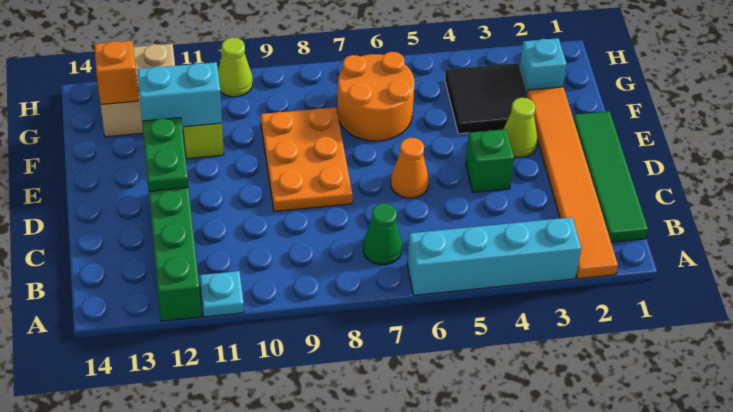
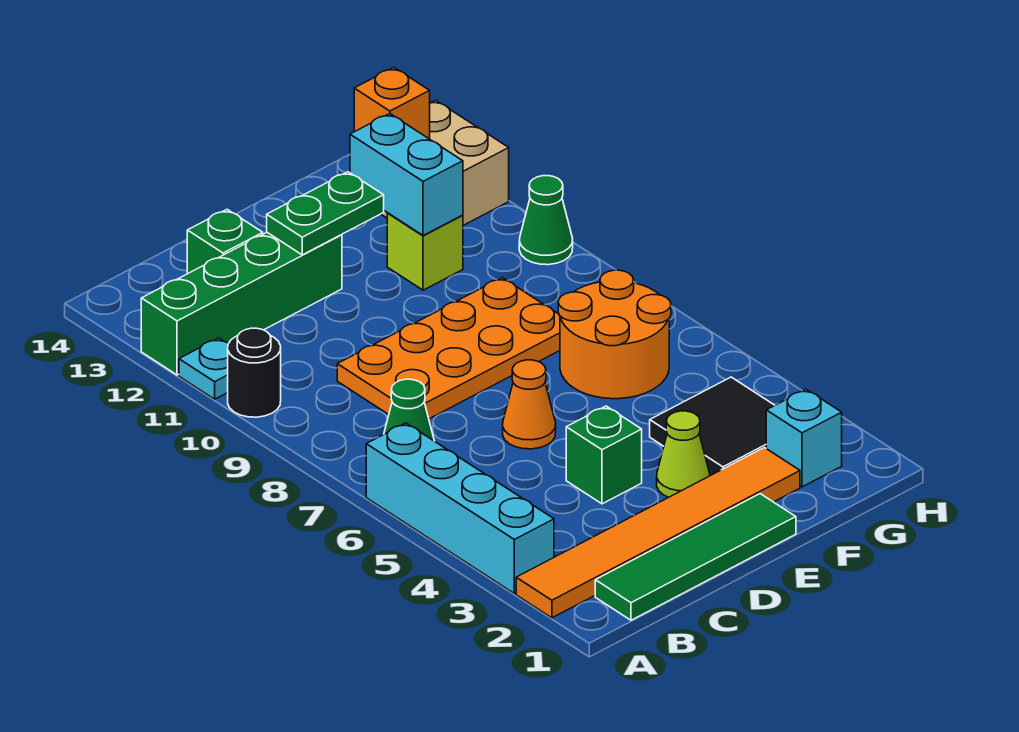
none -> black round brick A10 level 1
none -> green brick C13 level 1
orange plate D8:F9 level 1 -> orange plate C8:F9 level 1
lime cone H10 level 1 -> green cone H10 level 1

